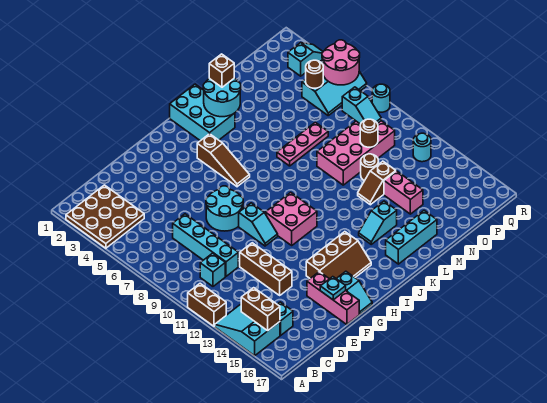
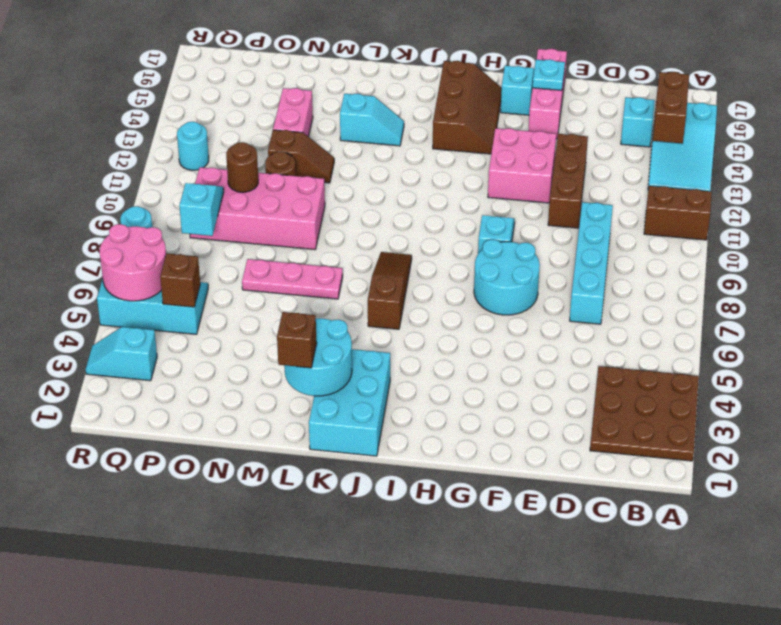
brown brick A11:A12 level 1 -> brown brick A11:B11 level 1
cyan brick C10 level 1 -> none
brown slope G14:I15 level 1 top 14 -> brown slope H14:I16 level 1 top I
pink brick H10:I11 level 1 -> pink brick F12:G13 level 1
brown slope I4:I6 level 1 top 4 -> brown slope J6:J8 level 1 top 6
cyan brick K16:M16 level 1 -> none
brown round brick P5 level 2 -> brown brick P5 level 2

